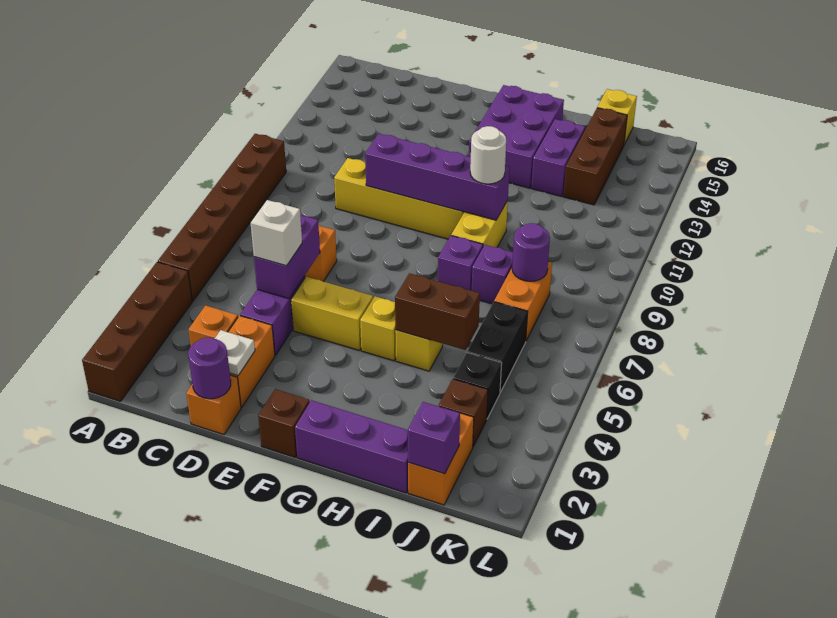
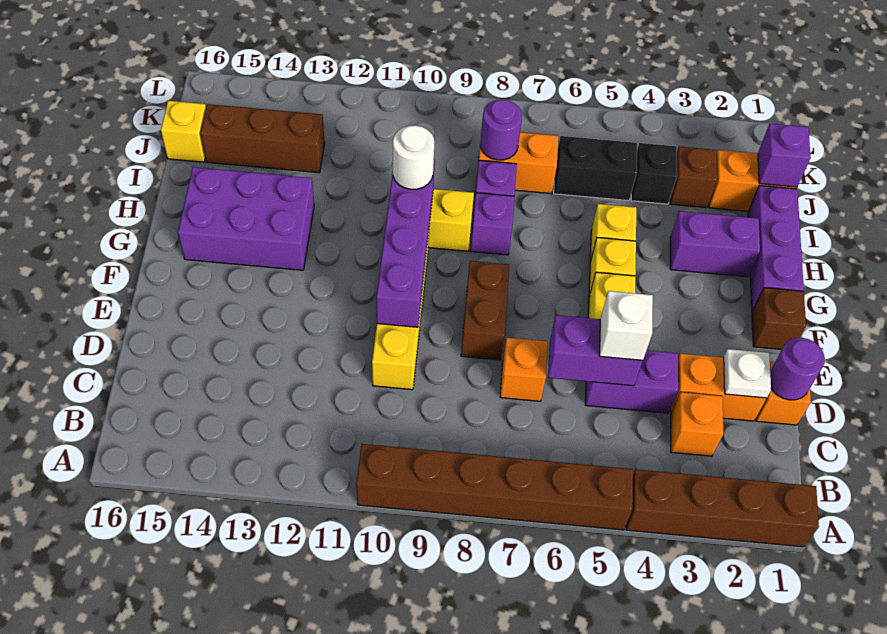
brown brick H5:I5 level 2 -> brown brick E8:F8 level 1
purple brick I13:I14 level 1 -> purple brick H2:H3 level 1

